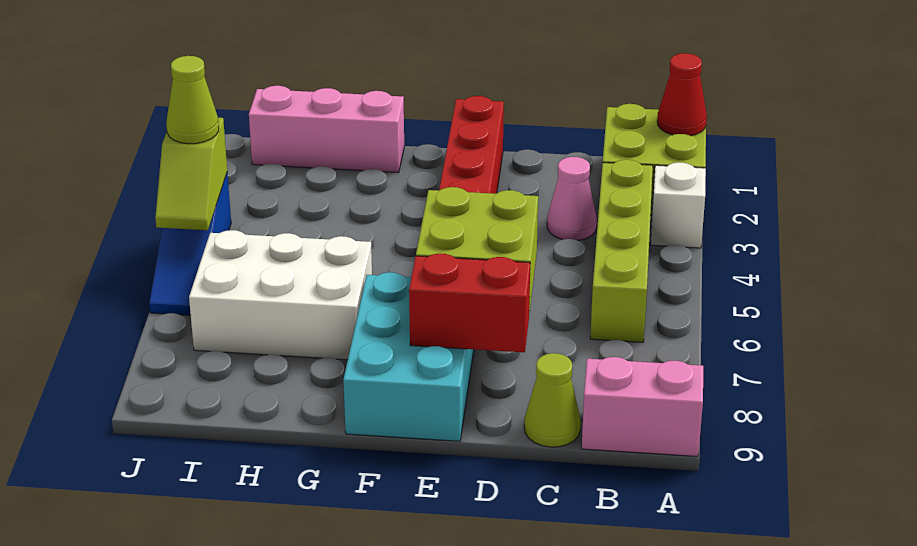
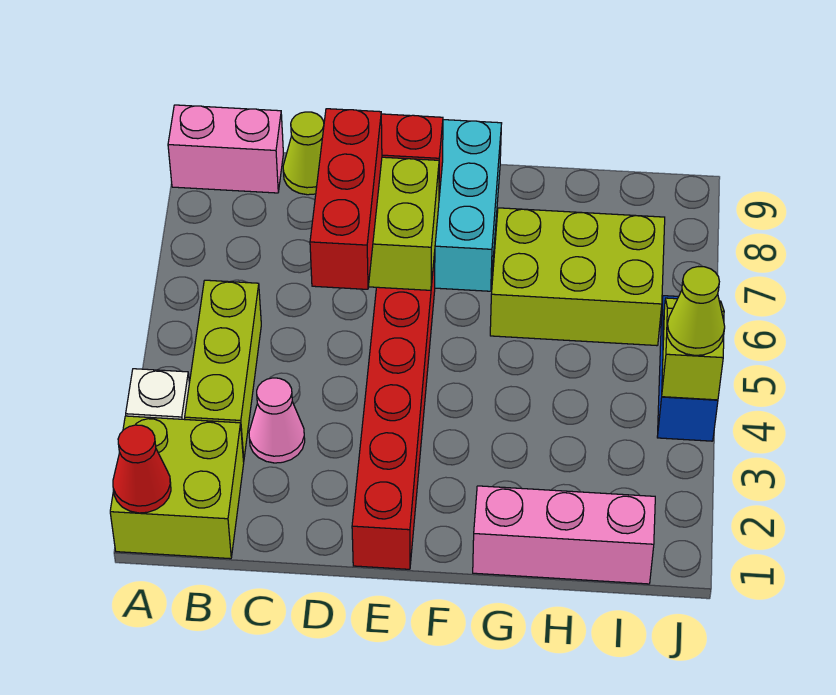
lime brick B3:B6 level 1 -> lime brick B3:B5 level 1
none -> red brick D5:D7 level 3
white brick G6:I7 level 1 -> lime brick G6:I7 level 1

